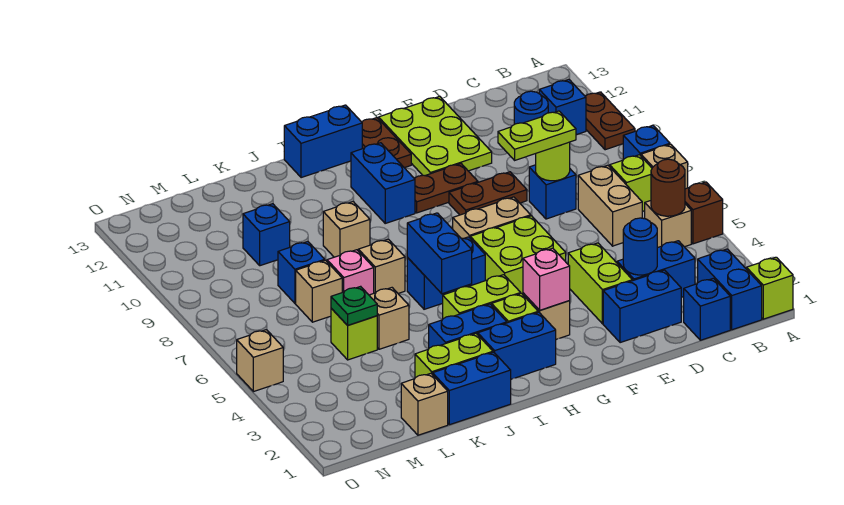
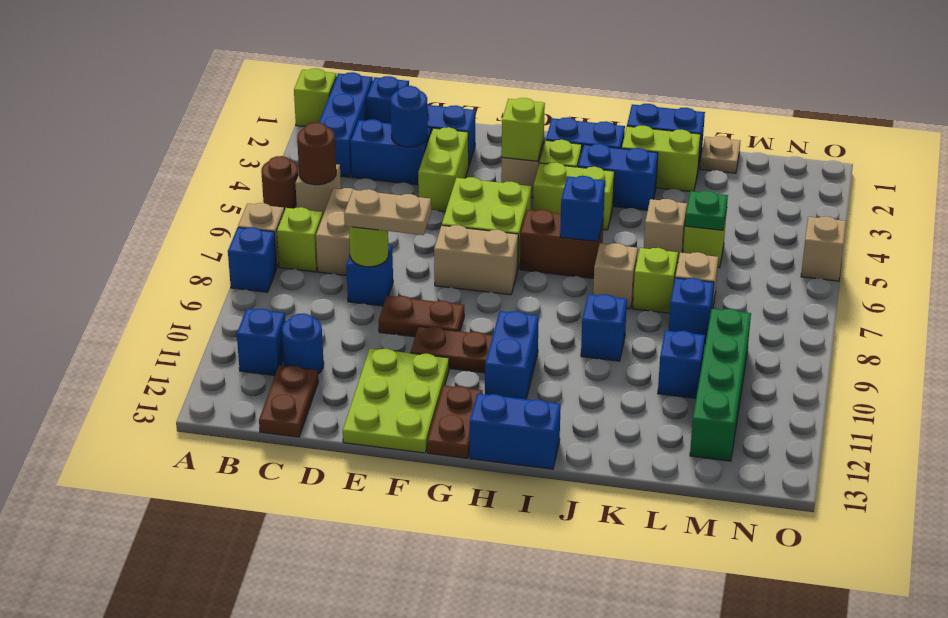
brown brick A5 level 1 -> brown round brick A5 level 1
brown plate A10:A11 level 1 -> brown plate C12:C13 level 1
blue brick B1:B2 level 1 -> blue brick B1:B3 level 1
lime plate D8:E8 level 3 -> tan plate D8:E8 level 3
pink brick G3 level 2 -> lime brick G3 level 2
blue brick H6:I6 level 1 -> brown brick H6:I6 level 1
blue brick I5:I6 level 2 -> blue brick I6 level 2
tan brick J9 level 1 -> blue brick J9 level 1
pink brick K7 level 1 -> lime brick K7 level 1
tan brick L1 level 1 -> tan plate L1 level 1
none -> green brick M9:M12 level 1

